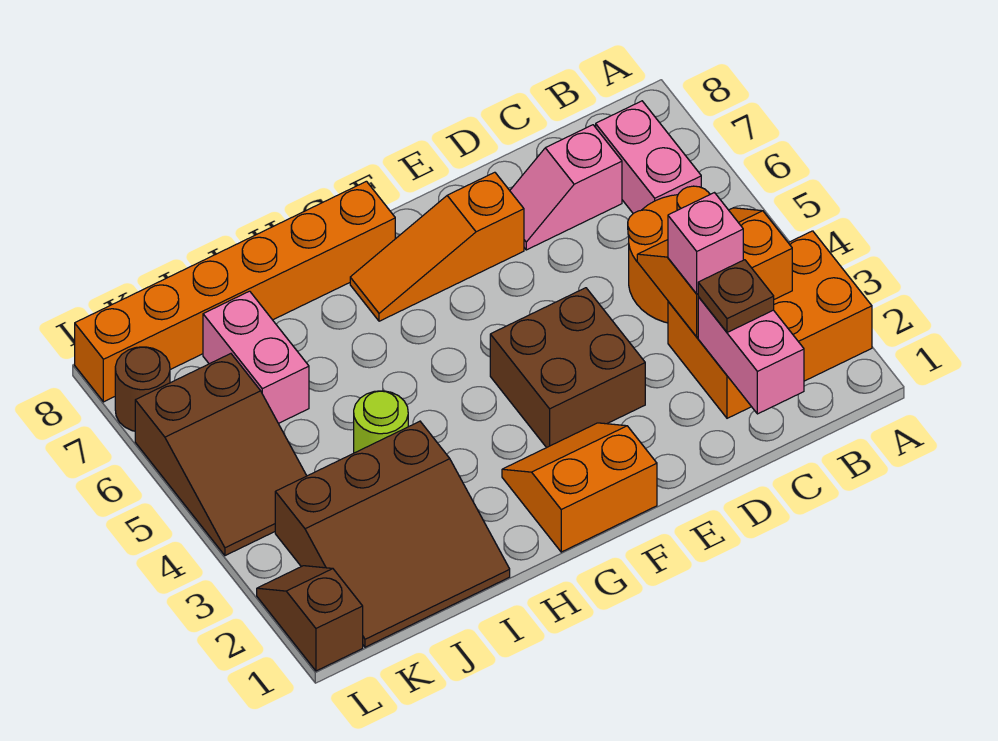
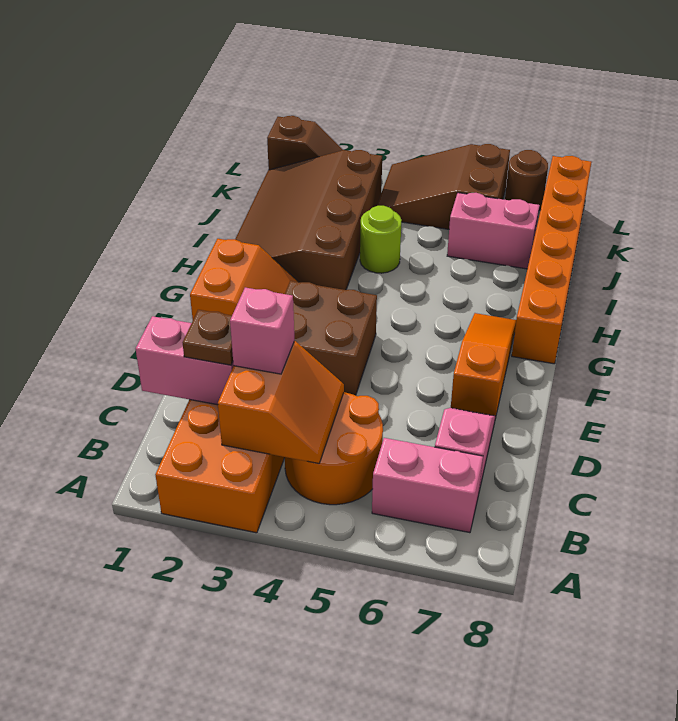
brown slope I1:K3 level 1 top 3 -> brown slope H1:K3 level 1 top 3

